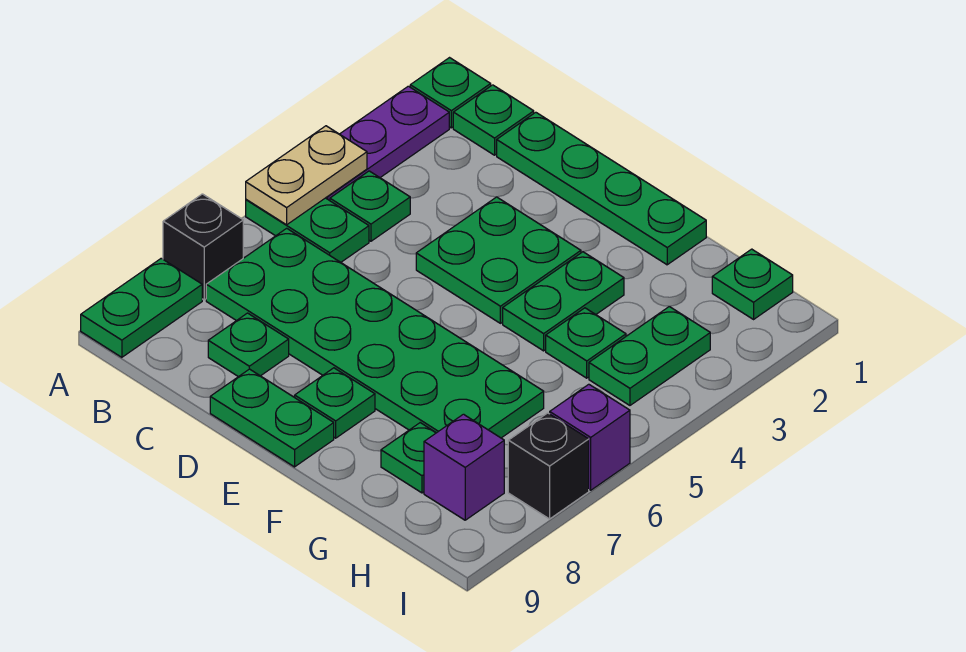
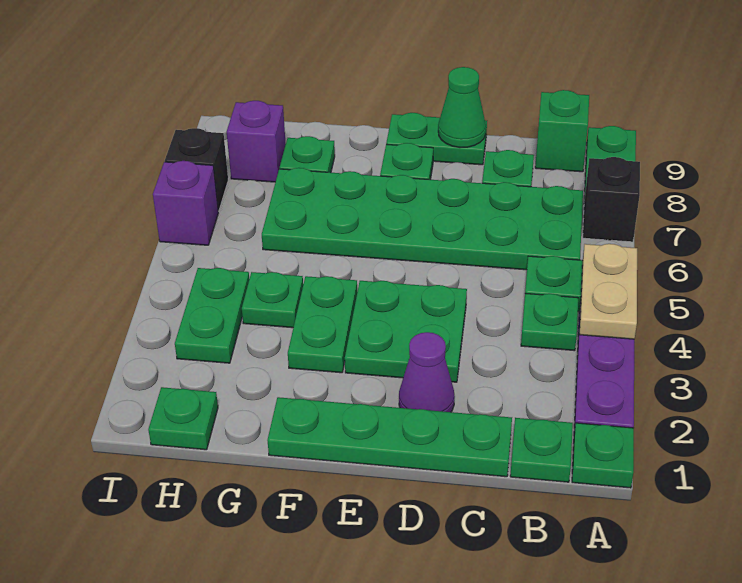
none -> green brick B9 level 1
none -> purple cone D2 level 1
none -> green cone D9 level 2

